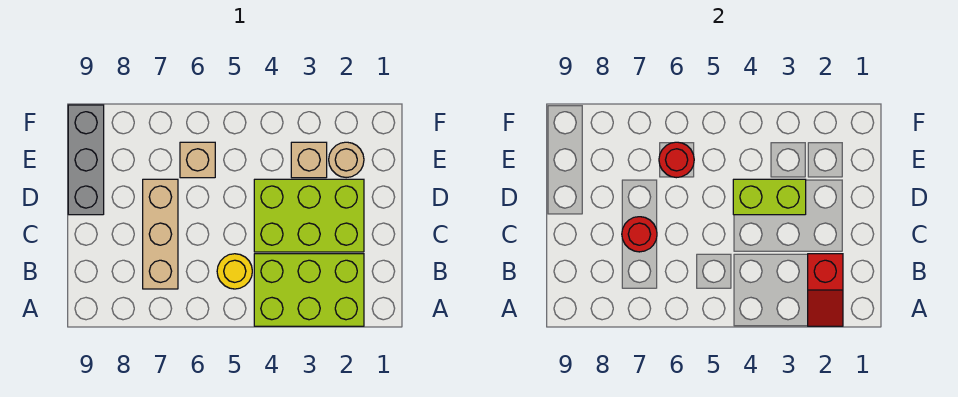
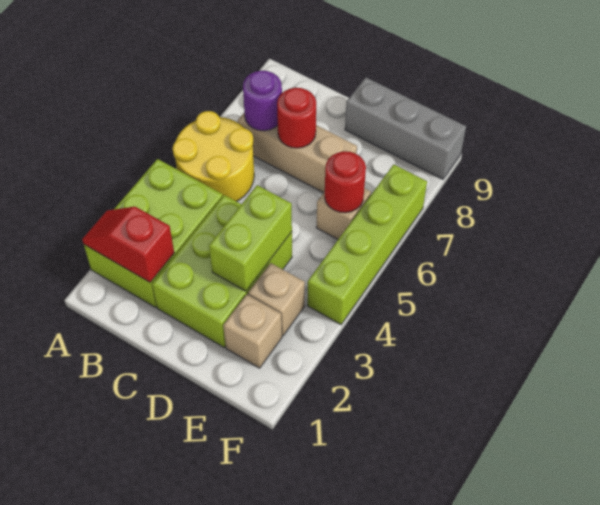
yellow round brick B5 level 1 -> yellow round brick A5:B6 level 1
none -> purple round brick B7 level 2
tan round brick E2 level 1 -> tan brick E2 level 1
none -> lime brick F4:F7 level 1

